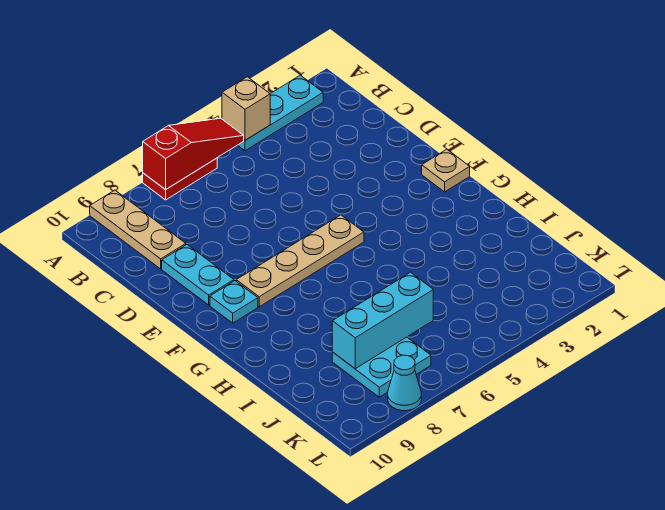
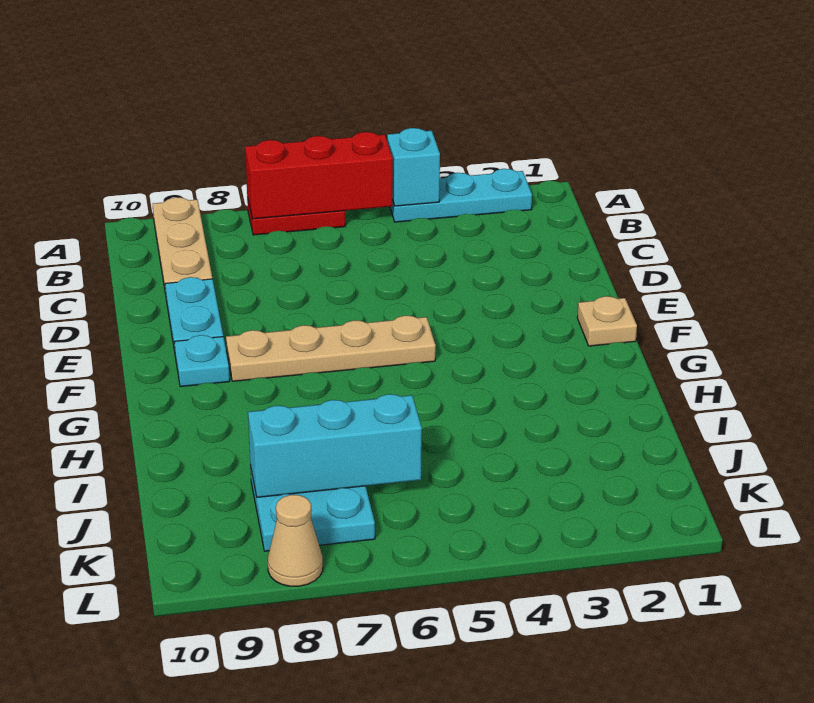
tan brick A4 level 2 -> cyan brick A4 level 2
red slope A5:A7 level 2 top 7 -> red brick A5:A7 level 2
cyan cone L8 level 1 -> tan cone L8 level 1

